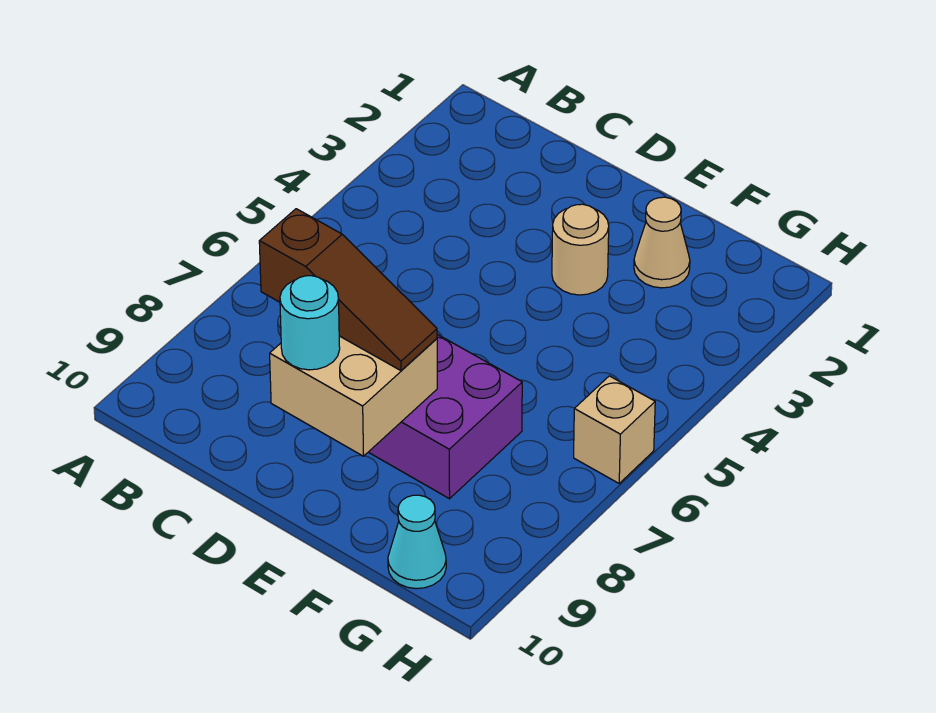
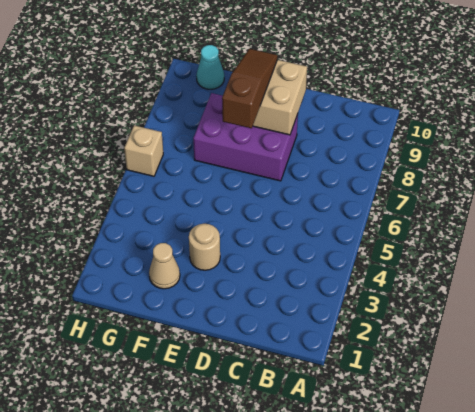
brown slope C8:E8 level 3 top C -> brown slope E7:E9 level 3 top 7
cyan round brick D9 level 3 -> none

